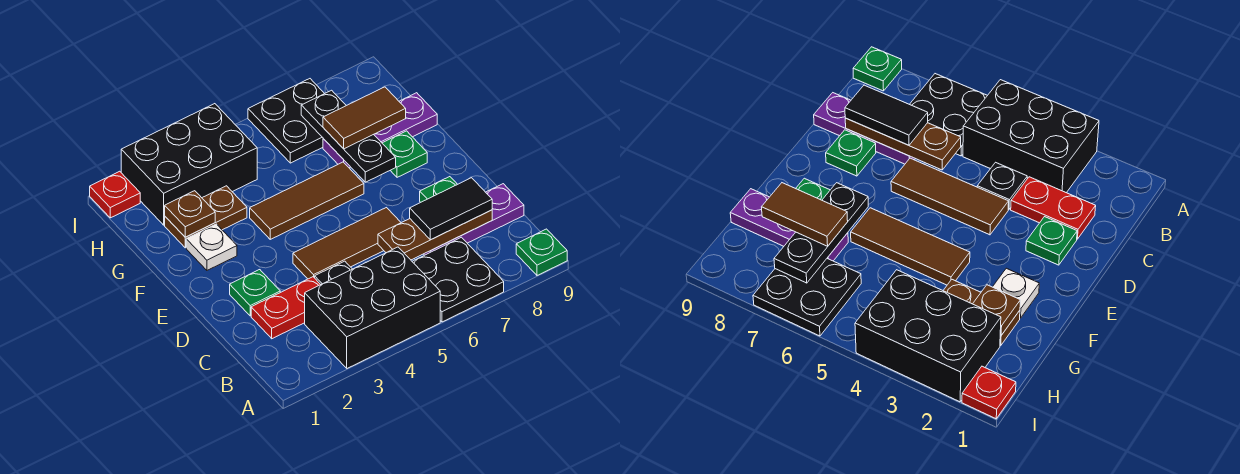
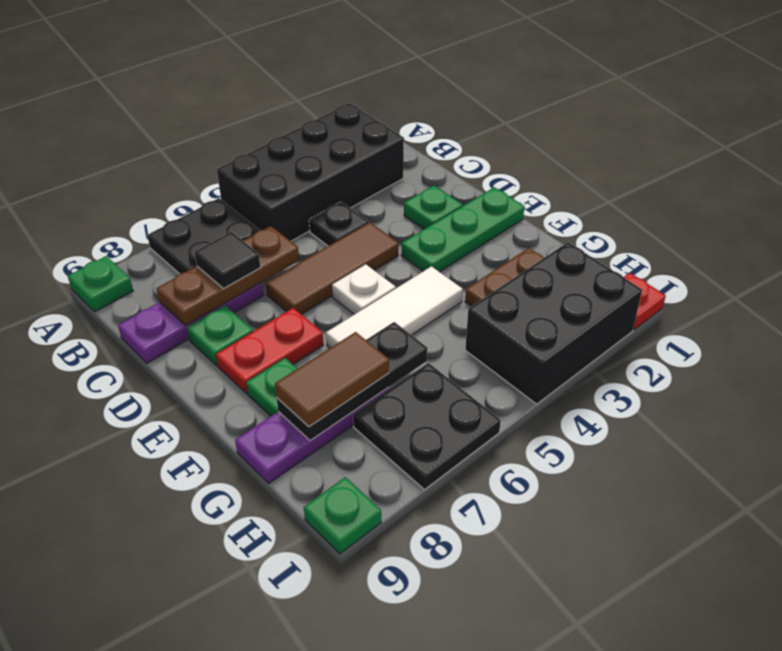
black brick A3:B5 level 1 -> black brick A2:B5 level 1
red plate C2:C3 level 1 -> red plate E7:E8 level 1
black tile C7:C8 level 3 -> black tile C7 level 3
none -> green plate E1:E3 level 1
white plate F2 level 1 -> white plate E5 level 1
brown tile F4:F6 level 1 -> white tile F4:F6 level 1
black plate F7:H7 level 2 -> black plate G6:G8 level 2
brown plate G2 level 2 -> none
none -> green plate I9 level 1

